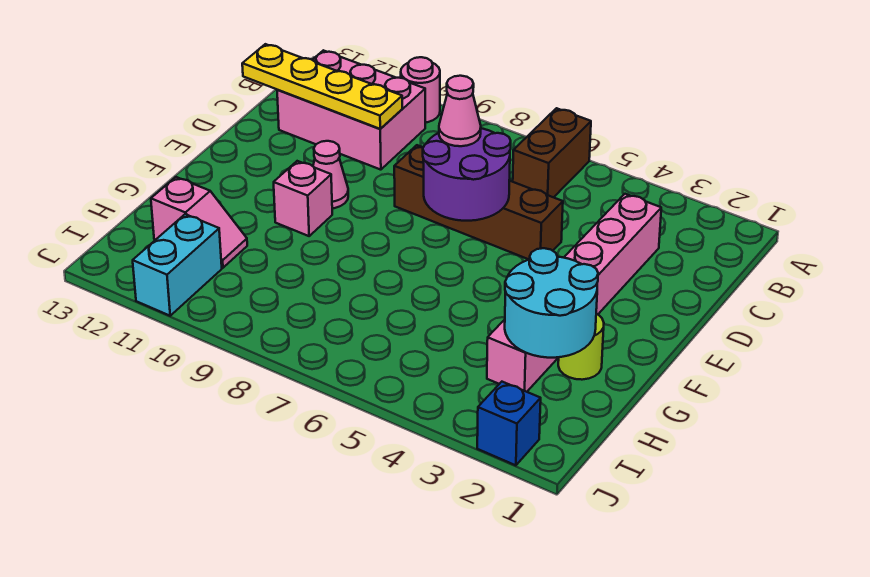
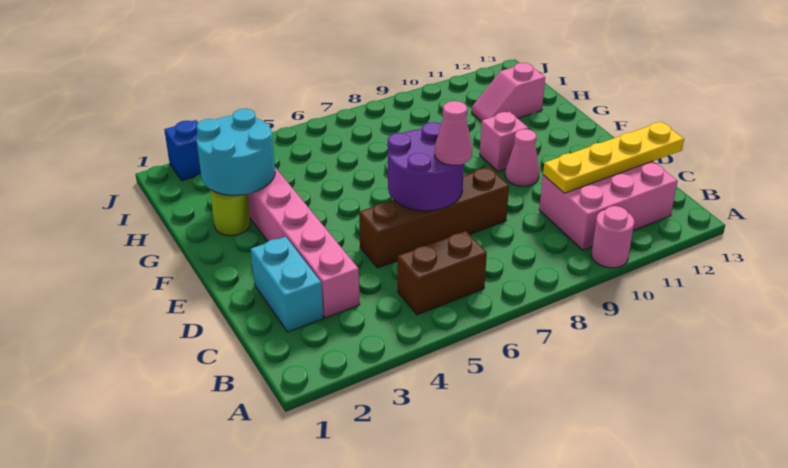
brown brick A6:B6 level 1 -> brown brick B5:B6 level 1
cyan brick I11:J11 level 1 -> cyan brick C2:D2 level 1

